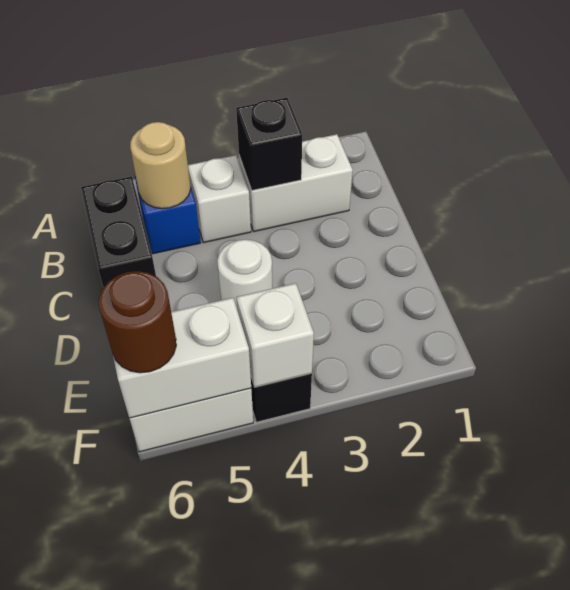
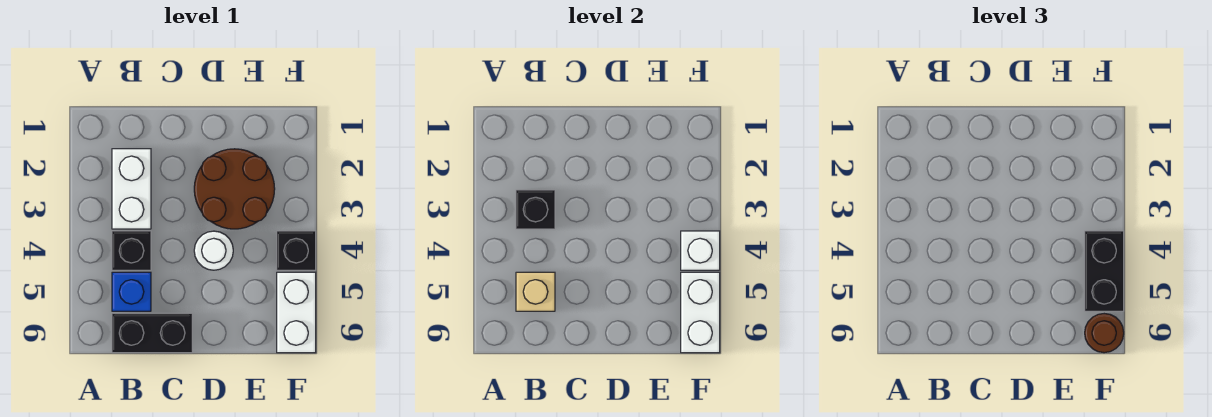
white brick B4 level 1 -> black brick B4 level 1
tan round brick B5 level 2 -> tan brick B5 level 2
none -> brown round brick D2:E3 level 1
none -> black brick F4:F5 level 3

